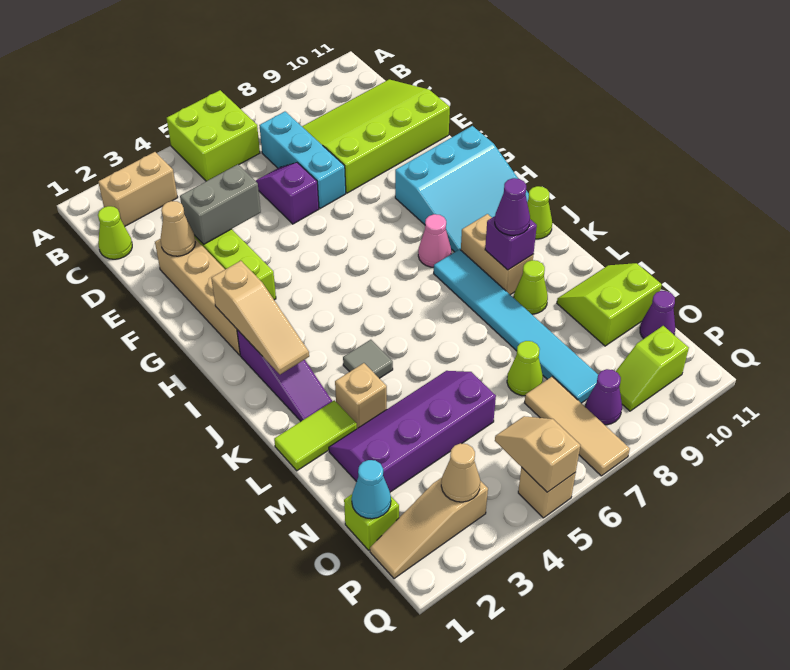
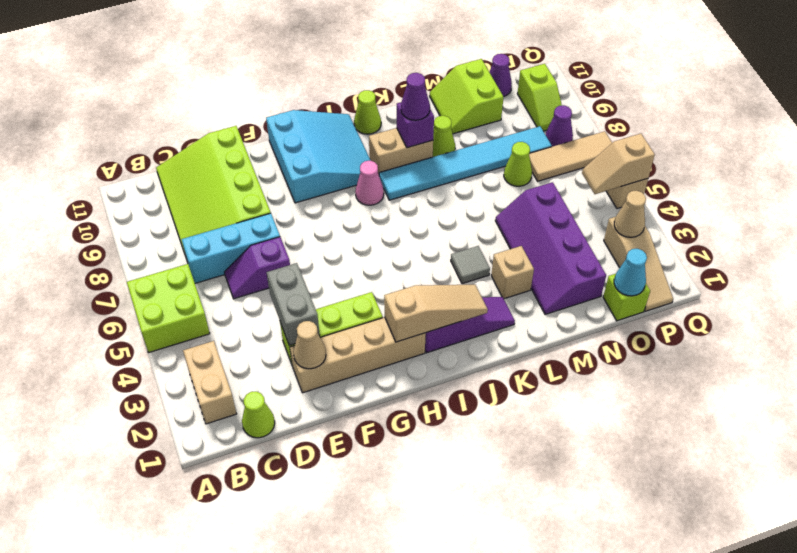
lime tile L1:L2 level 1 -> none

